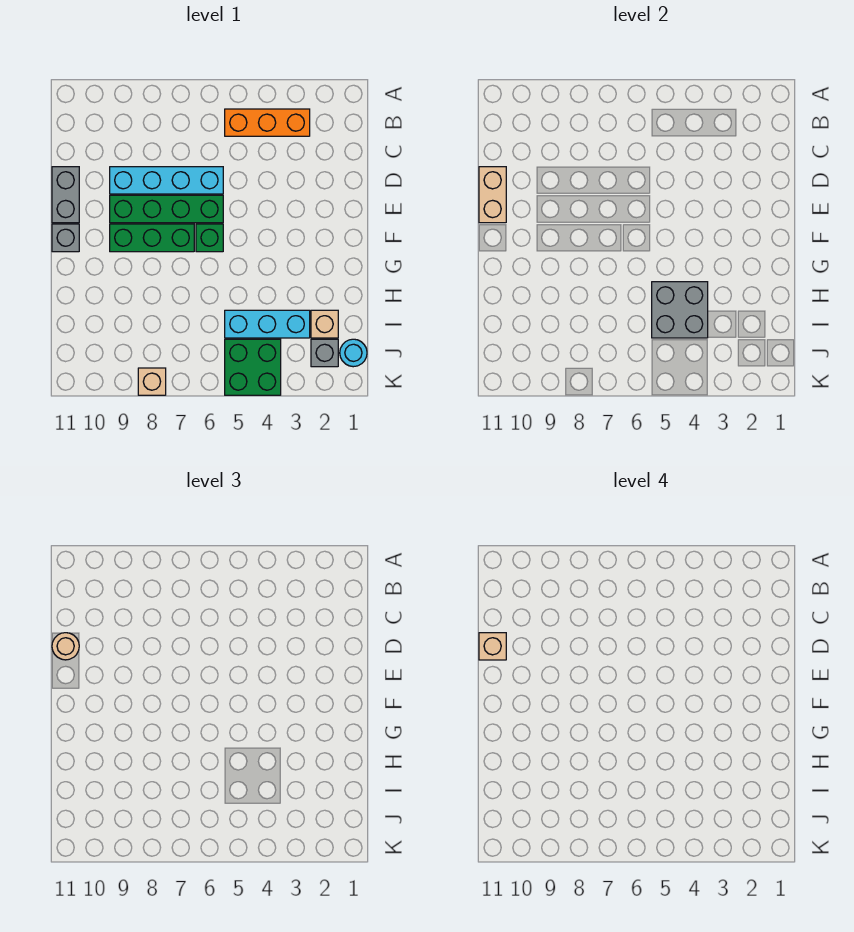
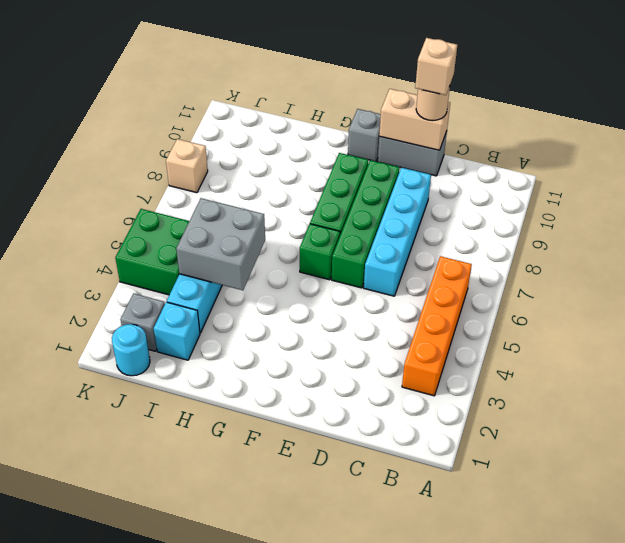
orange brick B3:B5 level 1 -> orange brick B3:B6 level 1
tan brick I2 level 1 -> cyan brick I2 level 1

